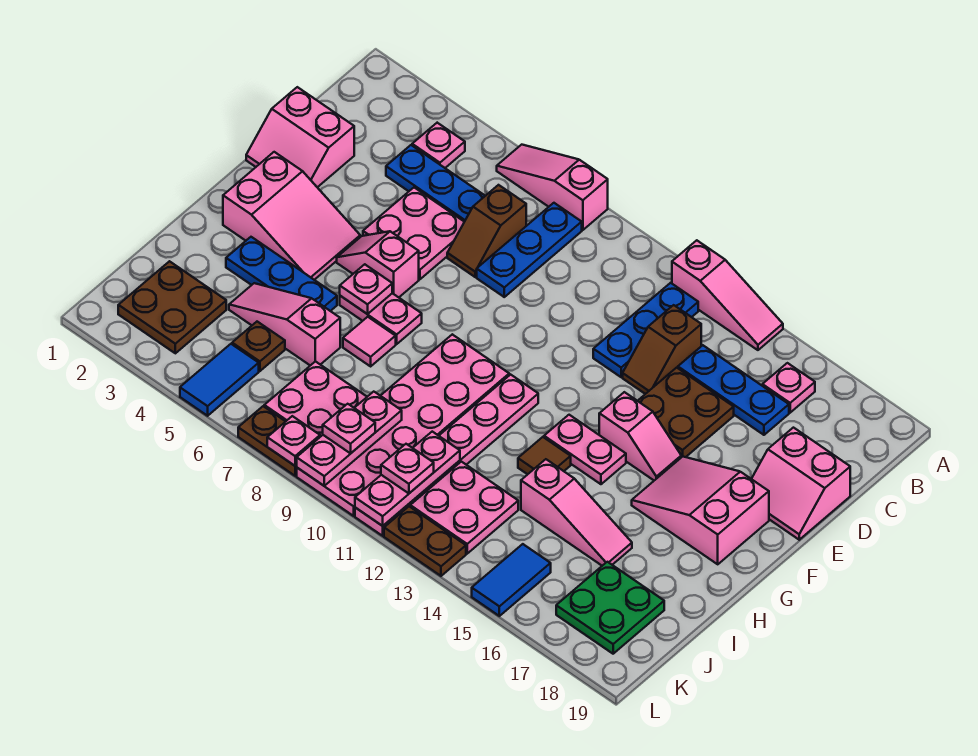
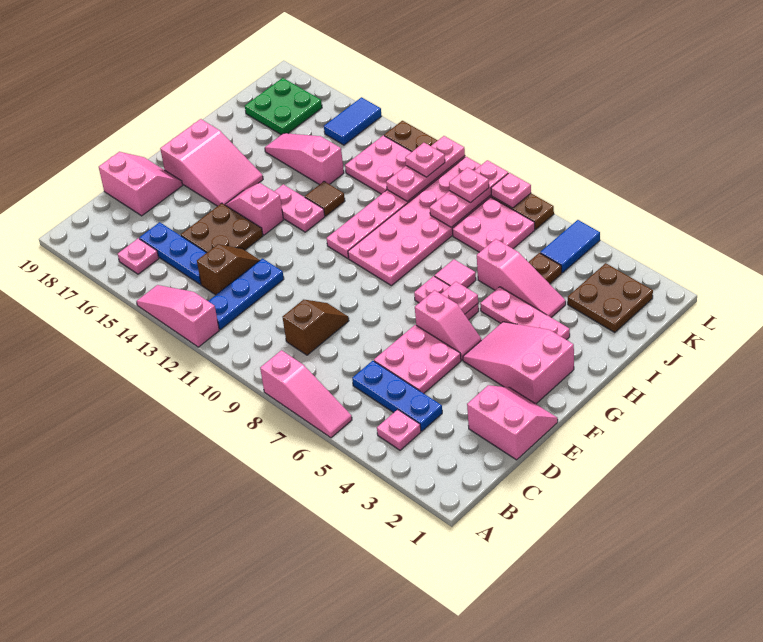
blue plate B8:D8 level 1 -> none
brown slope C7:D7 level 1 top C -> brown slope C9:D9 level 1 top C
blue plate H3:H5 level 1 -> pink plate H3:H5 level 1

